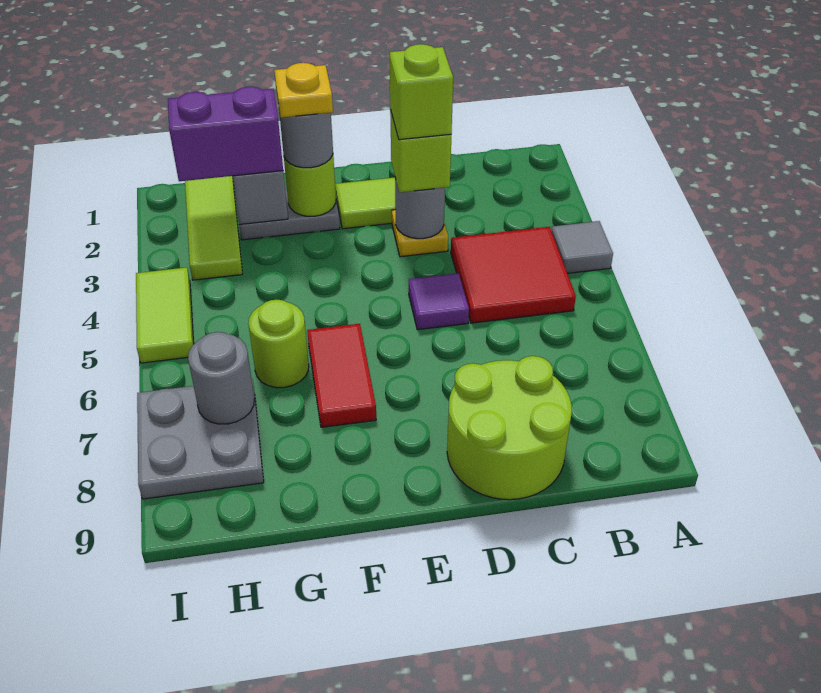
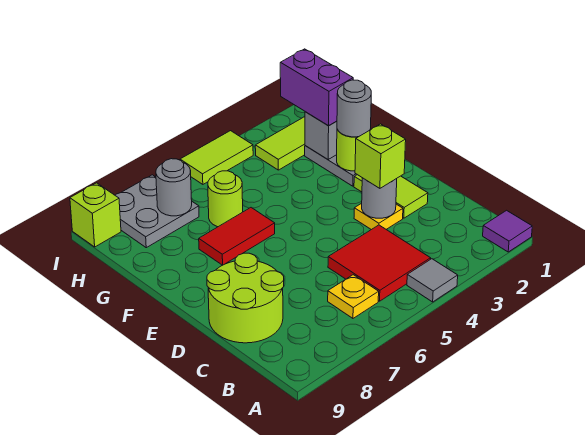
lime brick D3 level 4 -> lime brick I9 level 1
purple tile D5 level 1 -> purple tile A1 level 1
yellow plate F2 level 4 -> yellow plate B6 level 1

